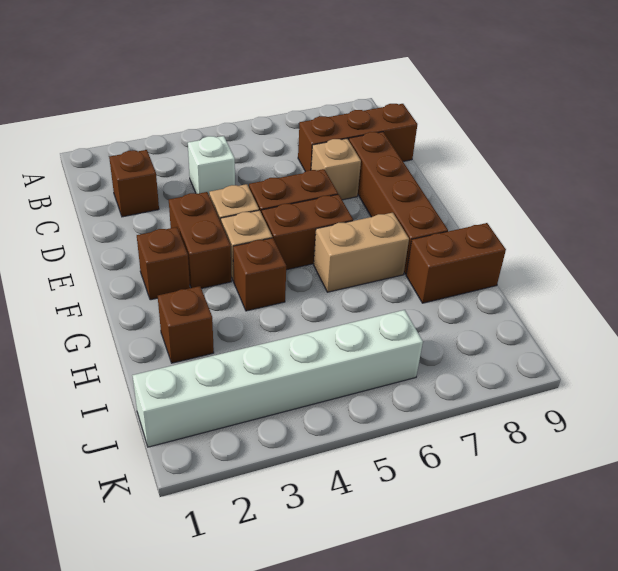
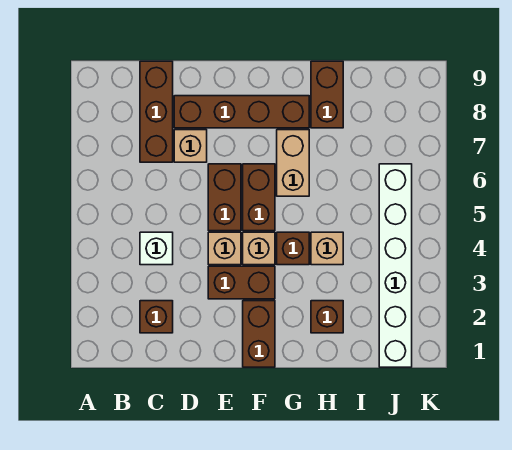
brown brick F2 level 1 -> brown brick F1:F2 level 1
none -> tan brick H4 level 1

